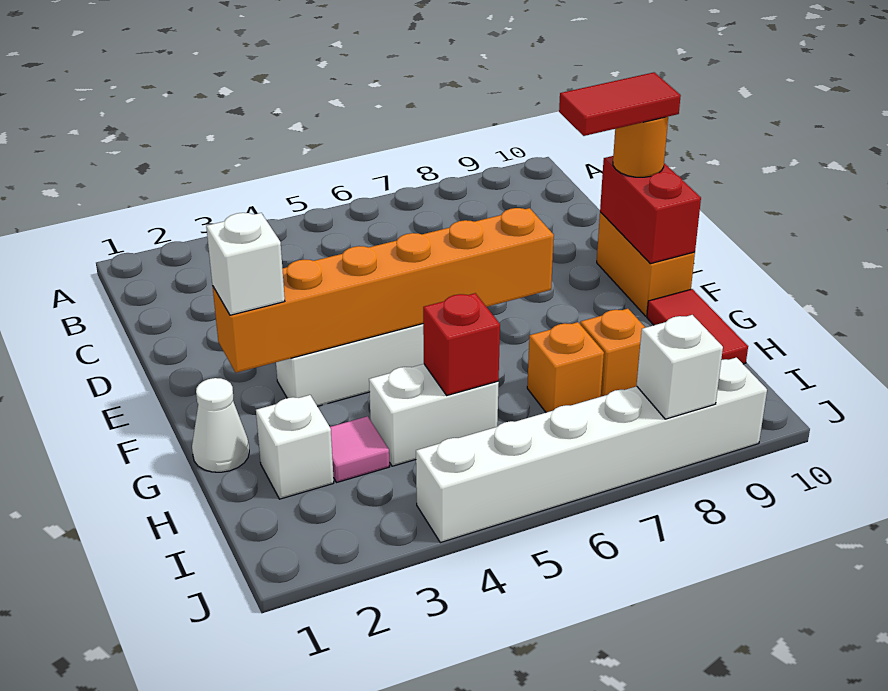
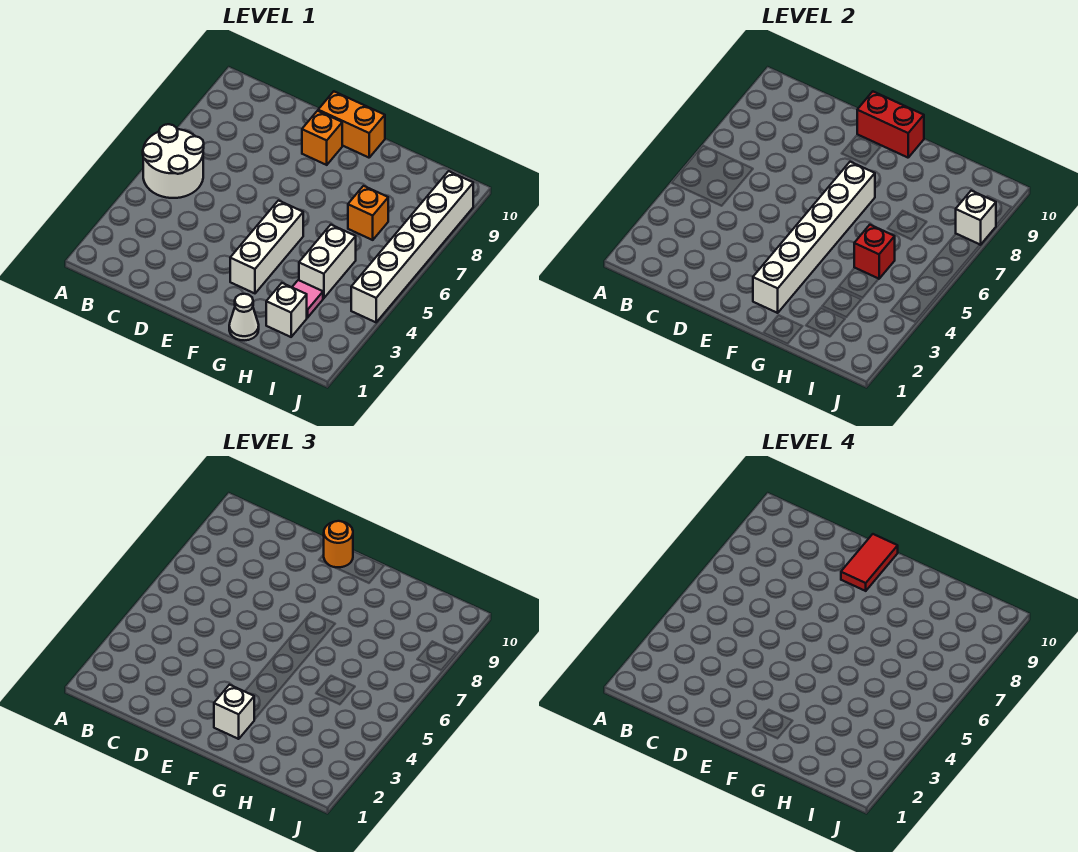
none -> white round brick A5:B6 level 1
orange brick F2:F7 level 2 -> white brick F2:F7 level 2
red tile G10:H10 level 1 -> none
orange brick H8 level 1 -> orange brick E9 level 1

